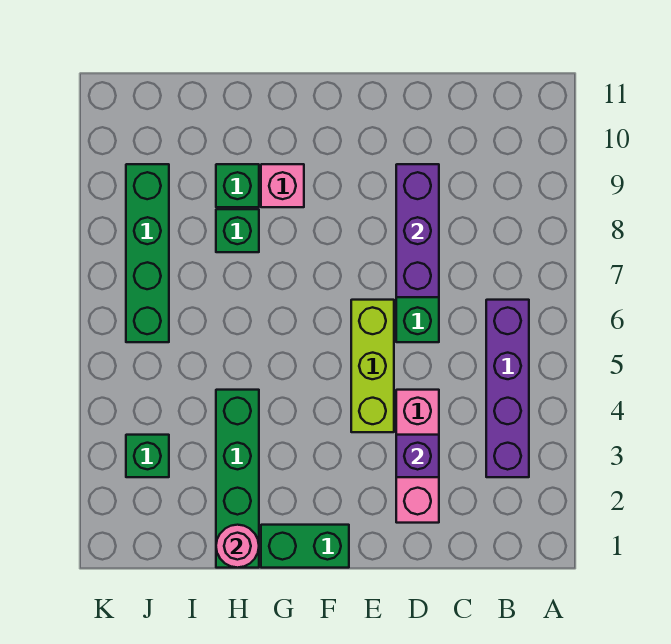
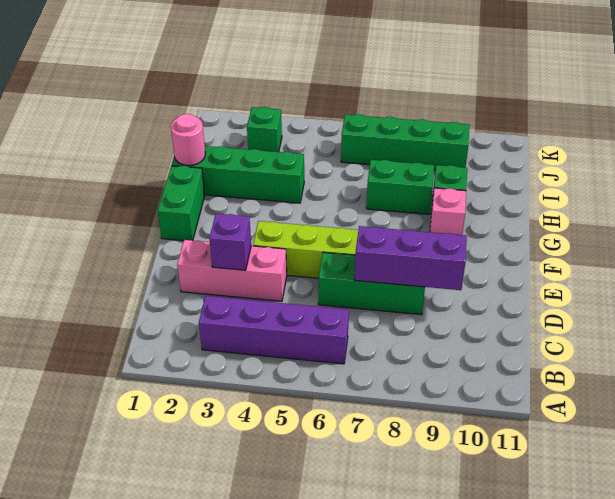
green brick H8 level 1 -> green brick H7:H8 level 1

